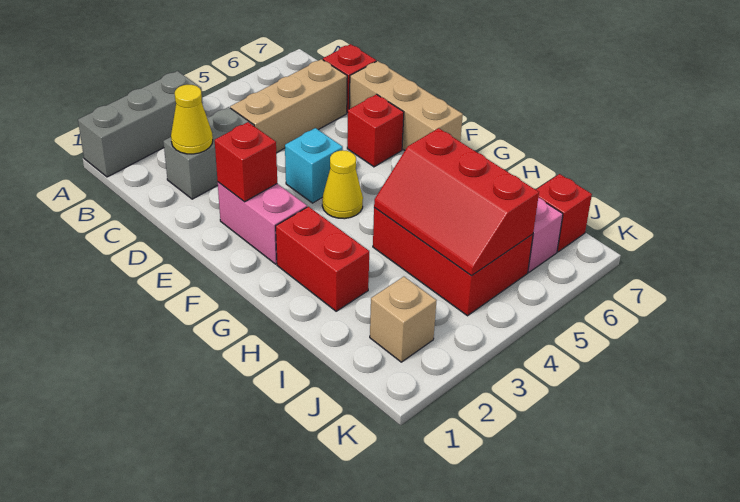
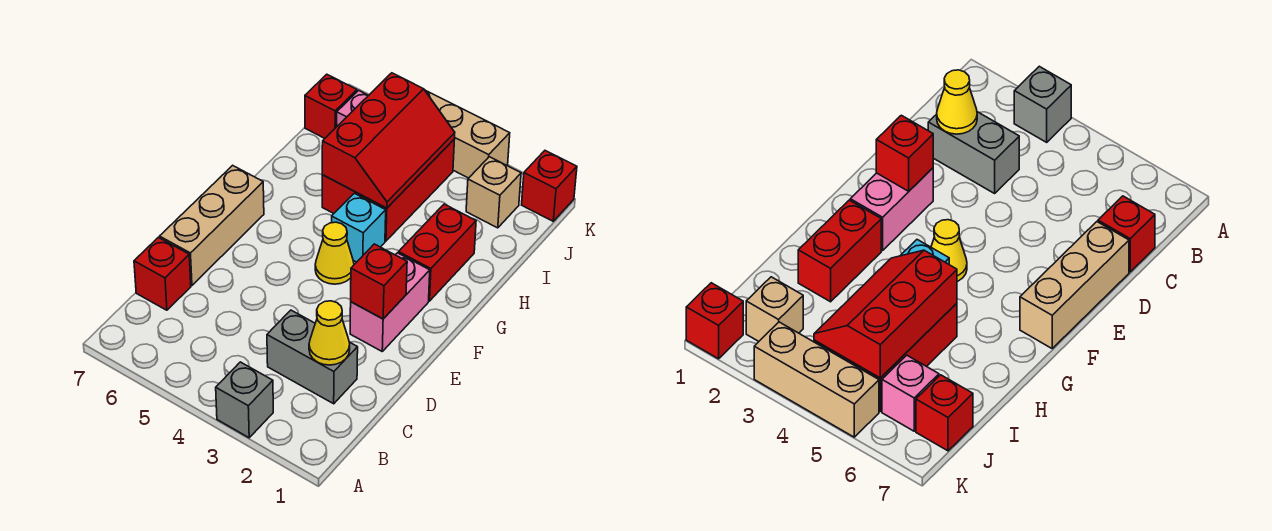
grey brick A1:A3 level 1 -> grey brick A3 level 1
tan brick C4:C6 level 1 -> tan brick K3:K5 level 1
cyan brick E4 level 1 -> cyan brick G4 level 1
red brick E6 level 1 -> red brick K1 level 1

